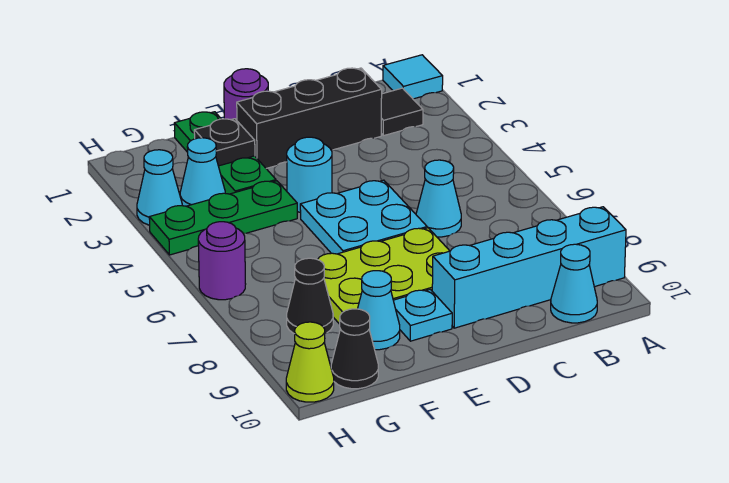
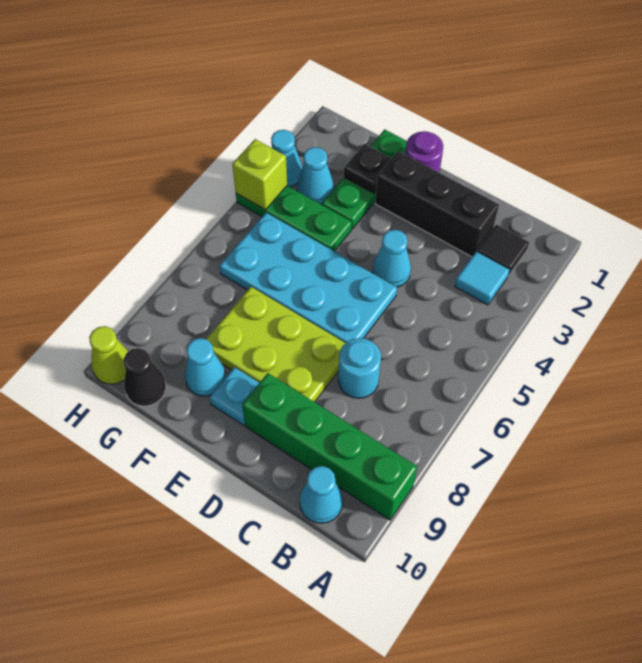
cyan tile A1 level 1 -> cyan tile B3 level 1
cyan brick A9:D9 level 1 -> green brick A9:D9 level 1
cyan cone C6 level 1 -> cyan cone D4 level 1
cyan plate D5:E6 level 1 -> cyan plate D5:G6 level 1
cyan round brick E4 level 1 -> cyan round brick C7 level 1
black cone G8 level 1 -> none
none -> lime brick H4 level 2
purple round brick H6 level 1 -> none

